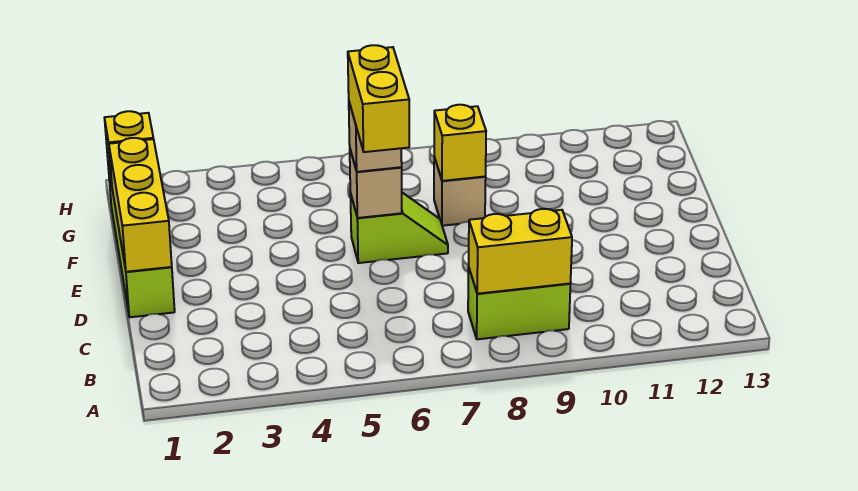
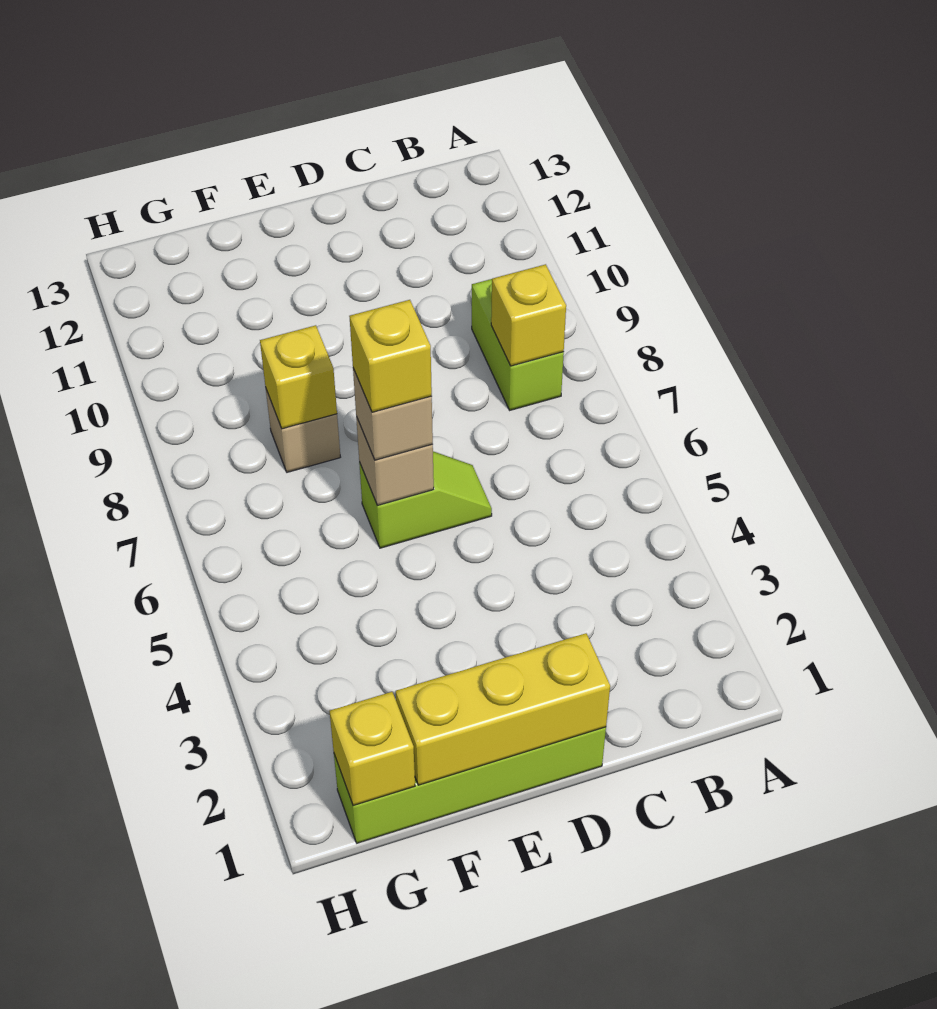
yellow brick B8:B9 level 2 -> yellow brick B8 level 2
yellow brick D6:E6 level 4 -> yellow brick E6 level 4
lime slope E6:E7 level 1 top 6 -> lime slope D6:E6 level 1 top E

